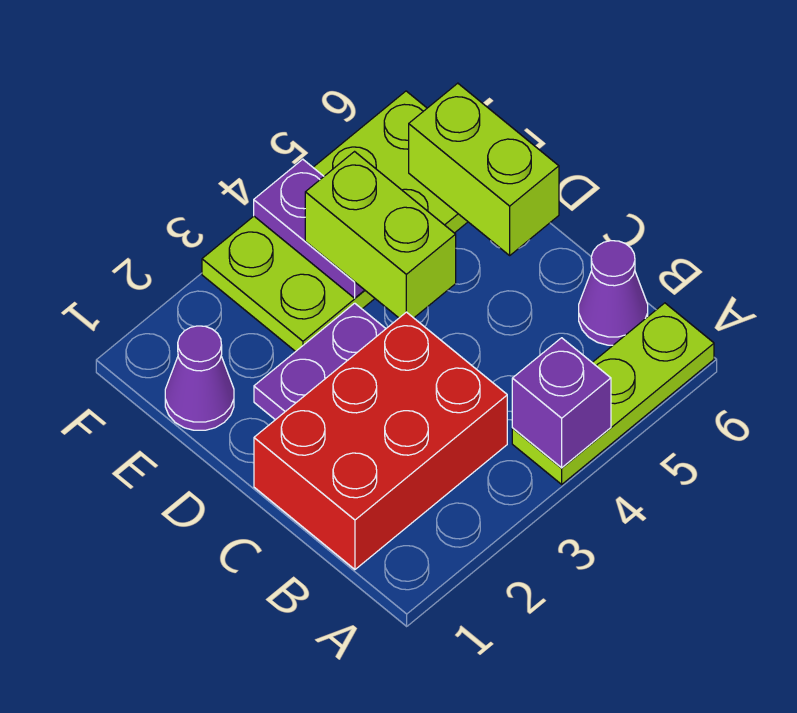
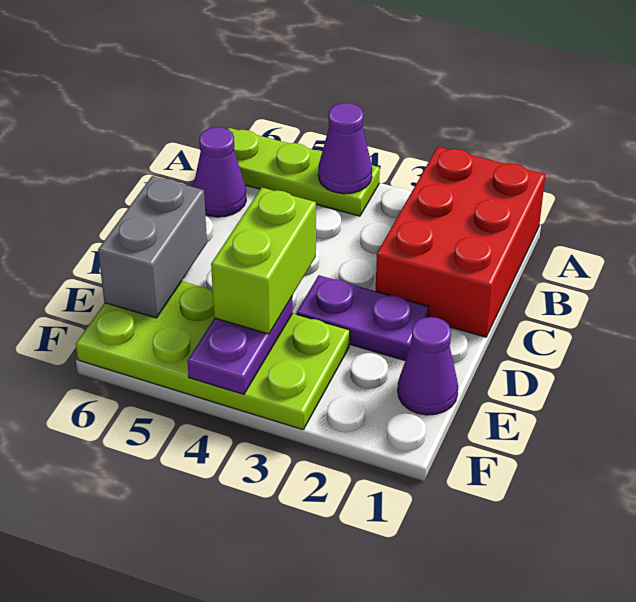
purple brick A4 level 2 -> purple cone A4 level 2
red brick B1:C3 level 1 -> red brick A1:C2 level 1
lime brick D6:E6 level 2 -> grey brick D6:E6 level 2

